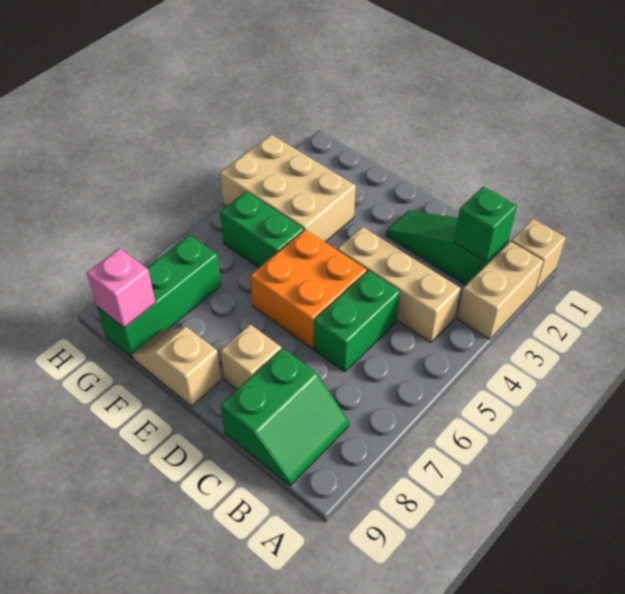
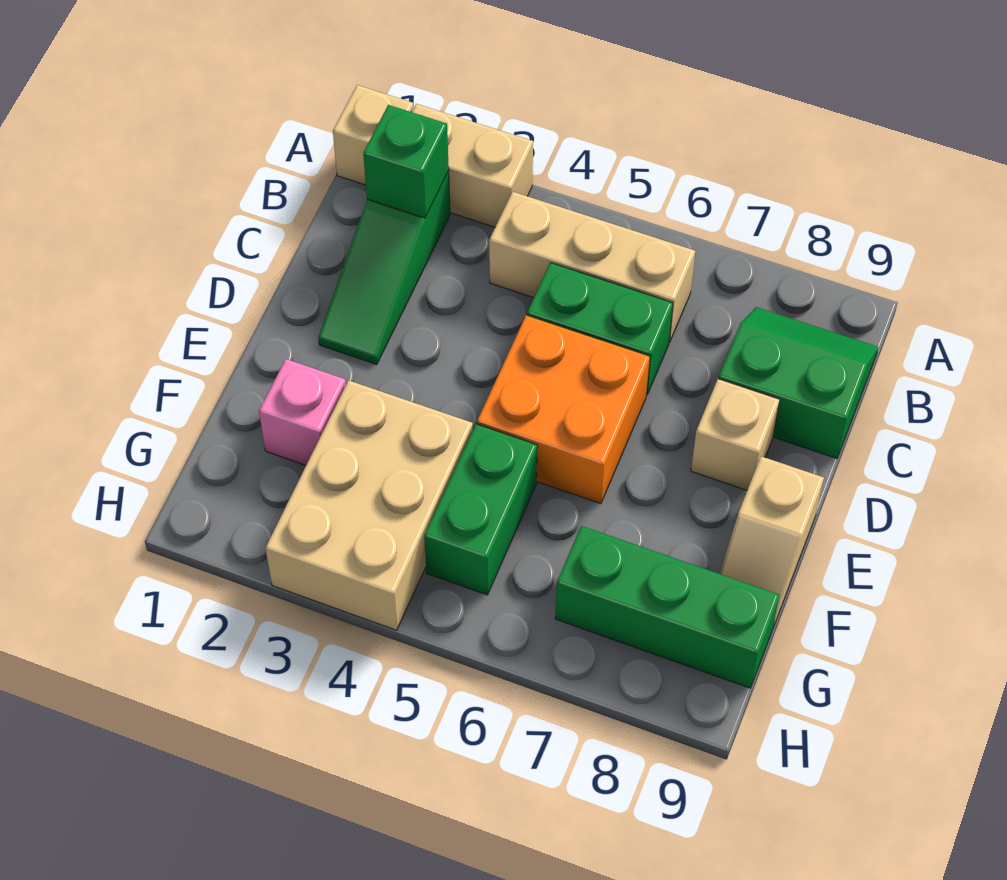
tan brick B4:D4 level 1 -> tan brick B4:B6 level 1
pink brick G9 level 2 -> pink brick F2 level 1

